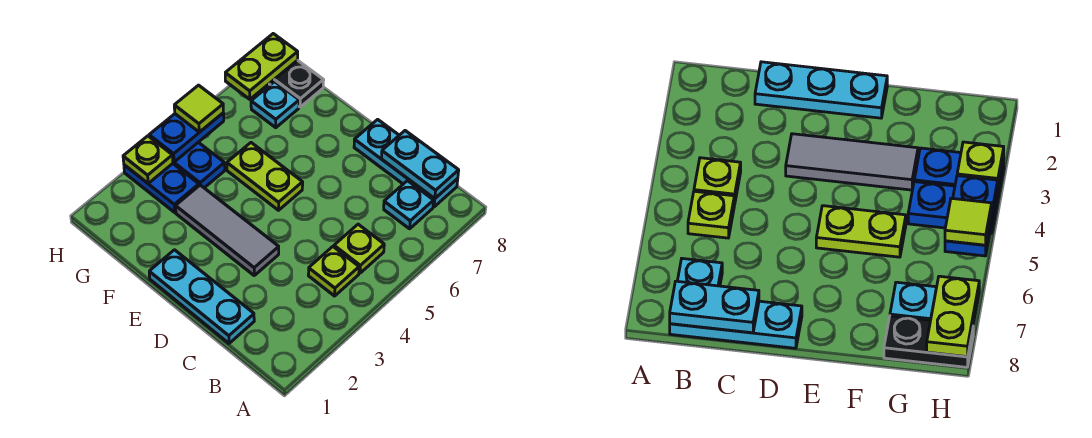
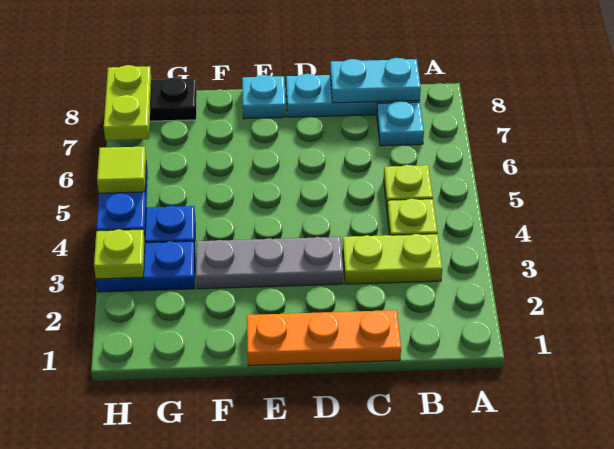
cyan plate C1:E1 level 1 -> orange plate C1:E1 level 1
grey tile D3:F3 level 1 -> grey plate D3:F3 level 1
lime plate E5:F5 level 1 -> lime plate B3:C3 level 1
cyan plate G7 level 1 -> cyan plate E8 level 1

